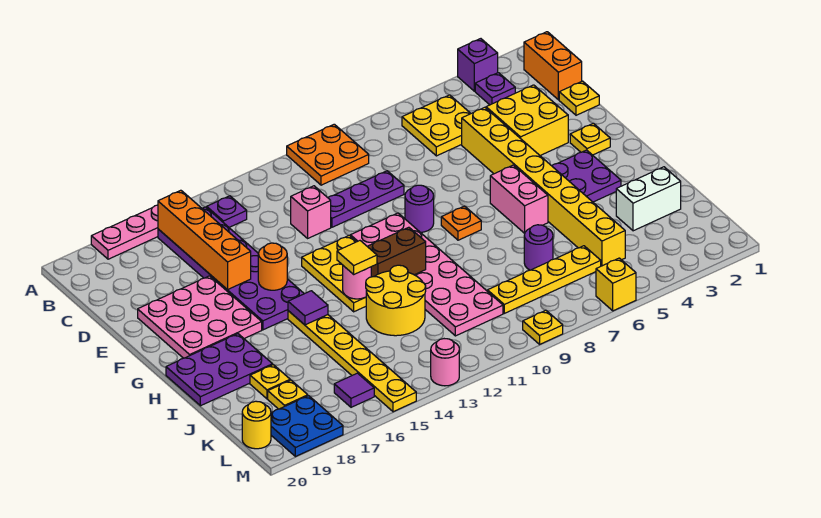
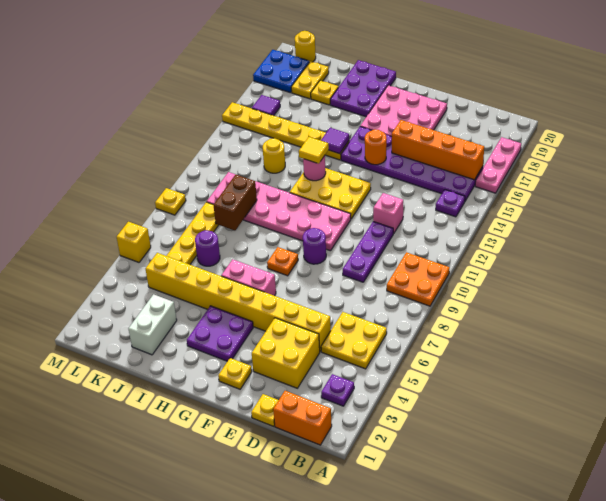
purple brick A3 level 1 -> none
brown brick H11:H12 level 2 -> brown brick J9:J10 level 2
yellow round brick I12:J13 level 1 -> yellow round brick J13 level 1
yellow plate K18 level 1 -> yellow plate K18:K19 level 1
pink round brick M13 level 1 -> none

